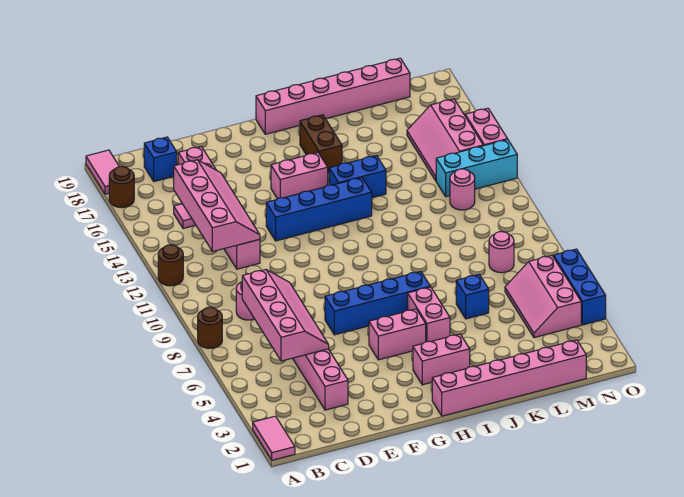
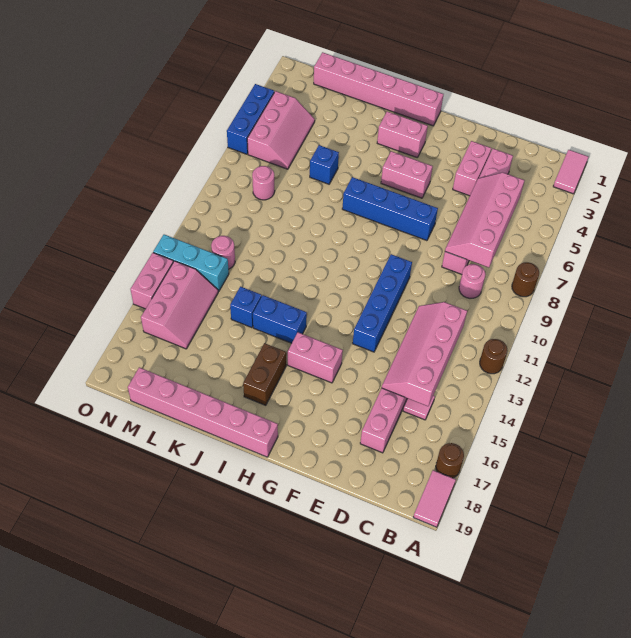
blue brick C18 level 1 -> blue brick K14 level 1
blue brick F13:I13 level 1 -> blue brick F10:F13 level 1
pink brick I5:I6 level 1 -> pink brick E3:E4 level 1

